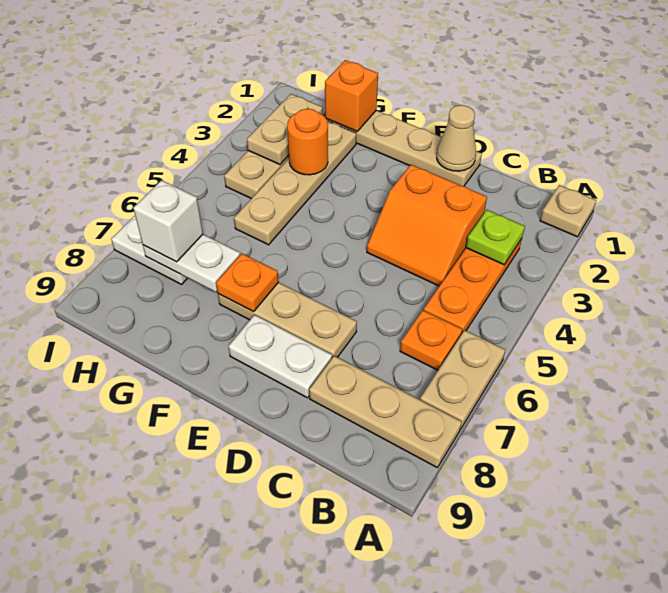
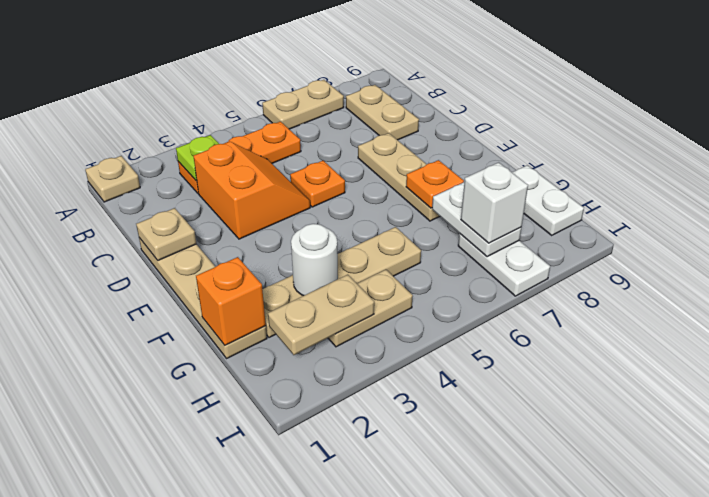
tan plate A8:C8 level 1 -> tan plate B8:C8 level 1
orange plate B6 level 1 -> orange plate D5 level 1
tan cone D1 level 2 -> tan plate D1 level 2
white plate D8:E8 level 1 -> white plate G9:H9 level 1
orange round brick G3 level 2 -> white round brick G3 level 2

